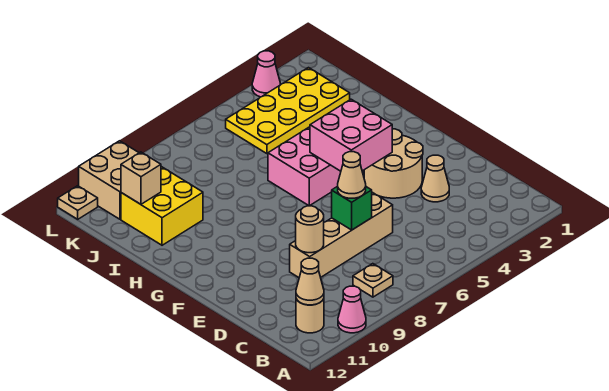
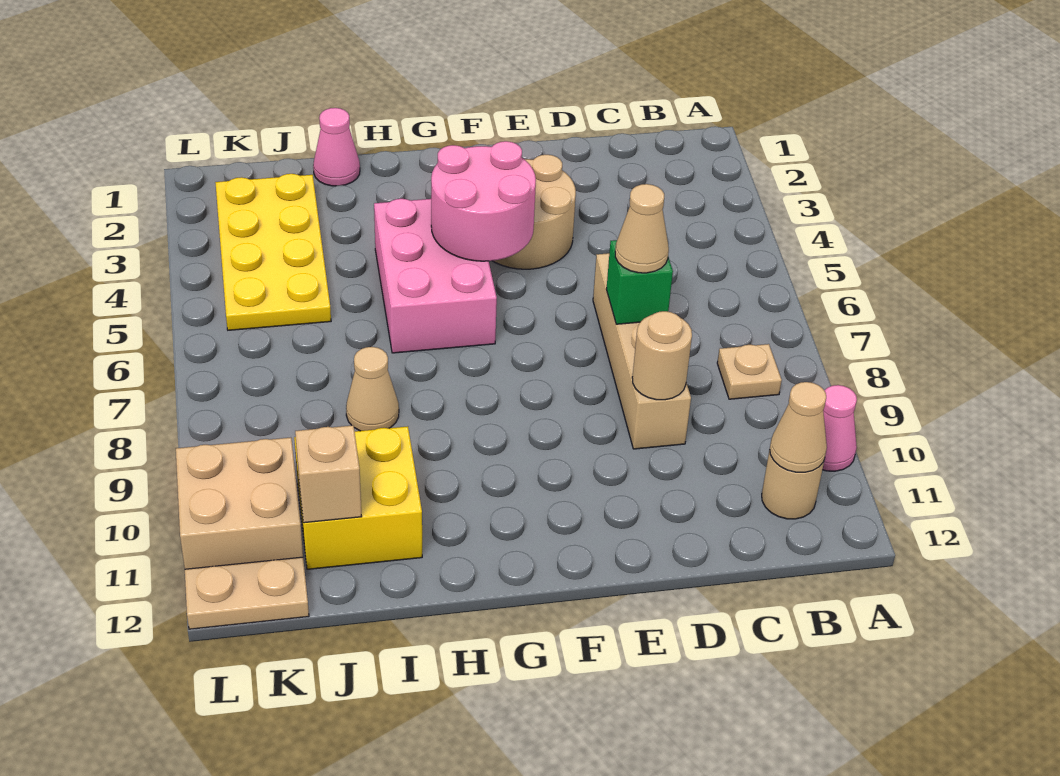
tan cone D3 level 1 -> tan cone I8 level 1
pink brick F4:G5 level 2 -> pink round brick F4:G5 level 2
pink cone L3 level 1 -> pink cone I1 level 1
tan plate L12 level 1 -> tan plate K12:L12 level 1

